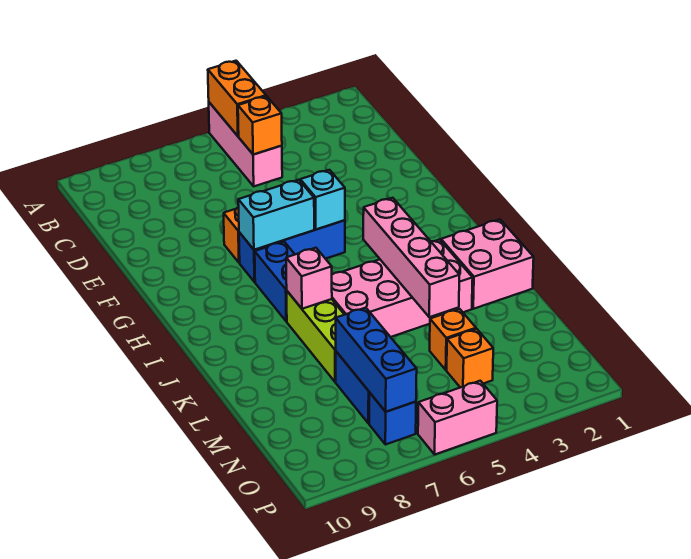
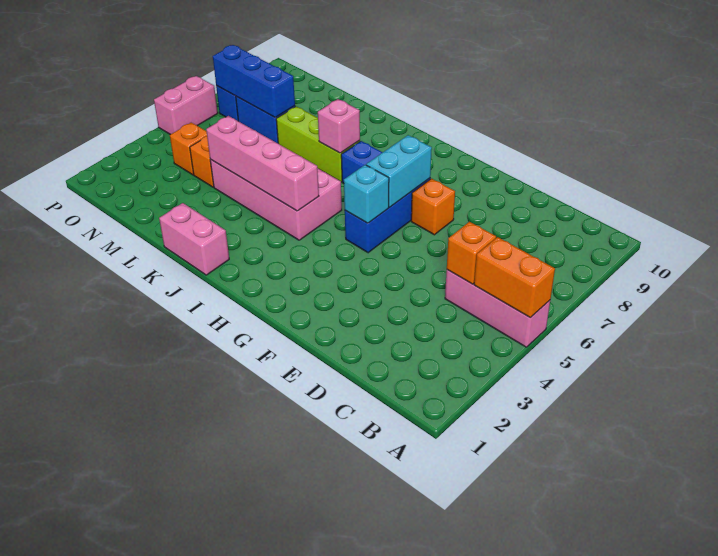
pink brick J1:K2 level 1 -> pink brick J1:K1 level 1
pink brick J3:K6 level 1 -> pink brick I4:L5 level 1

